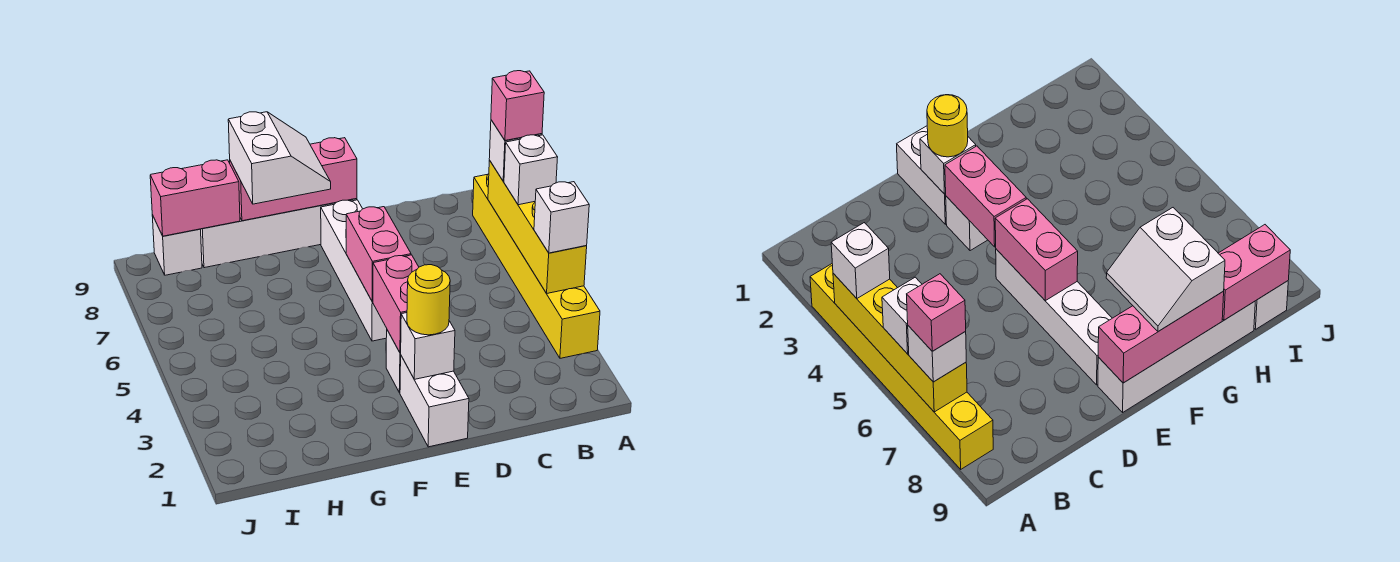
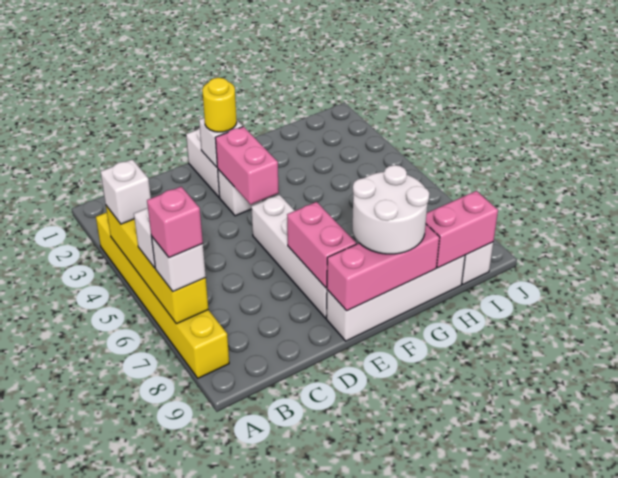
pink brick E5:E6 level 2 -> pink brick E7:E8 level 2
white slope F8:G9 level 3 top G -> white round brick F8:G9 level 3

